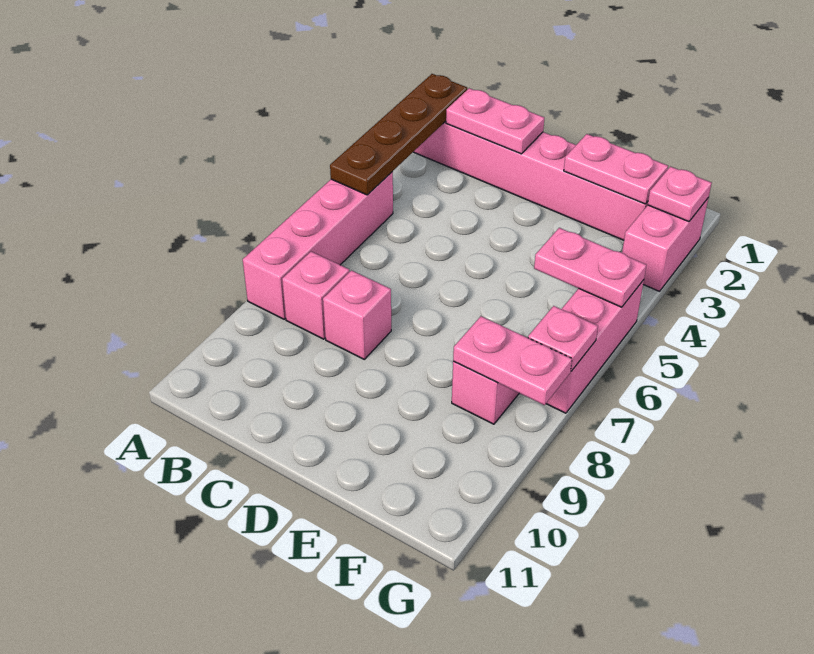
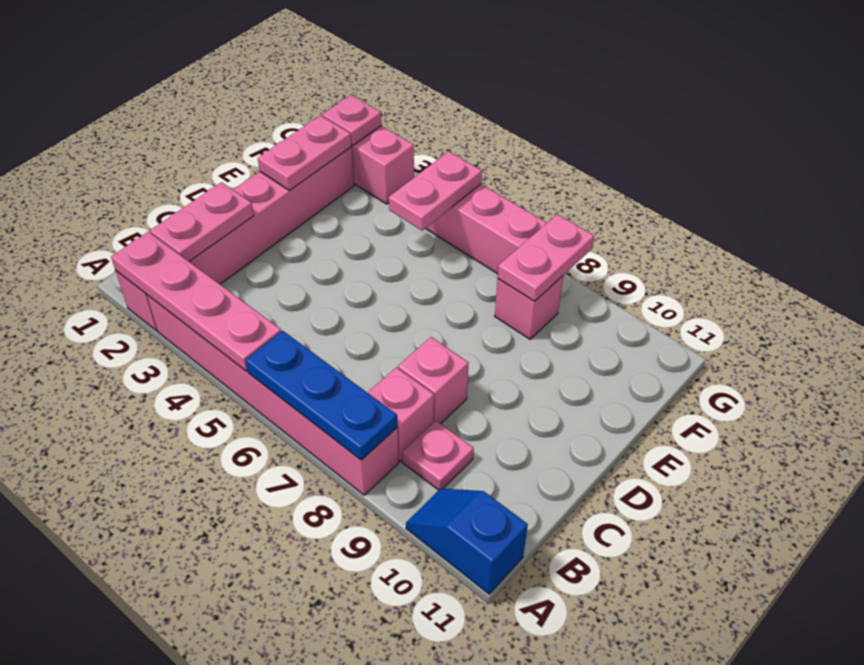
brown plate A2:A5 level 2 -> pink plate A2:A5 level 2
pink brick A5:A8 level 1 -> pink brick A3:A8 level 1
none -> blue plate A6:A8 level 2
none -> blue slope A10:A11 level 1 top 11
pink plate G7 level 2 -> pink plate B9 level 1

